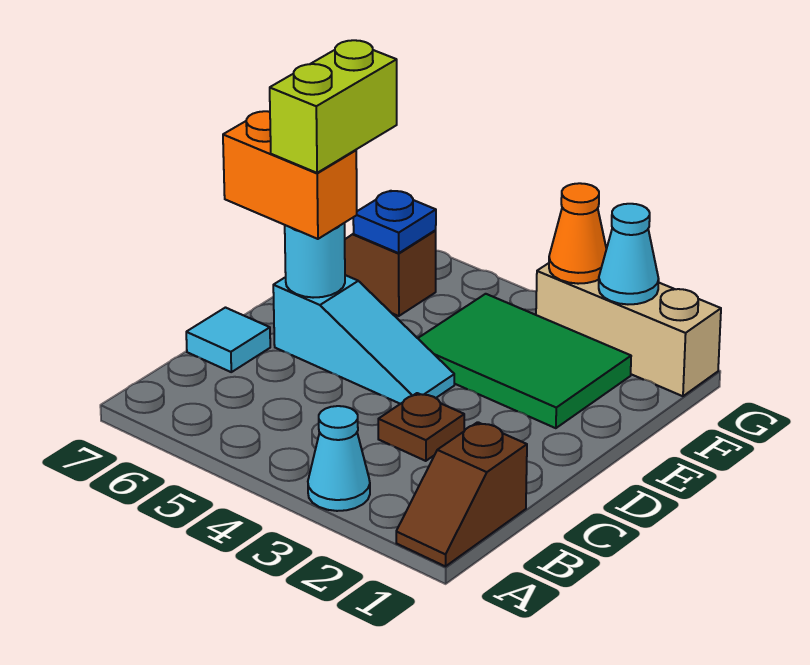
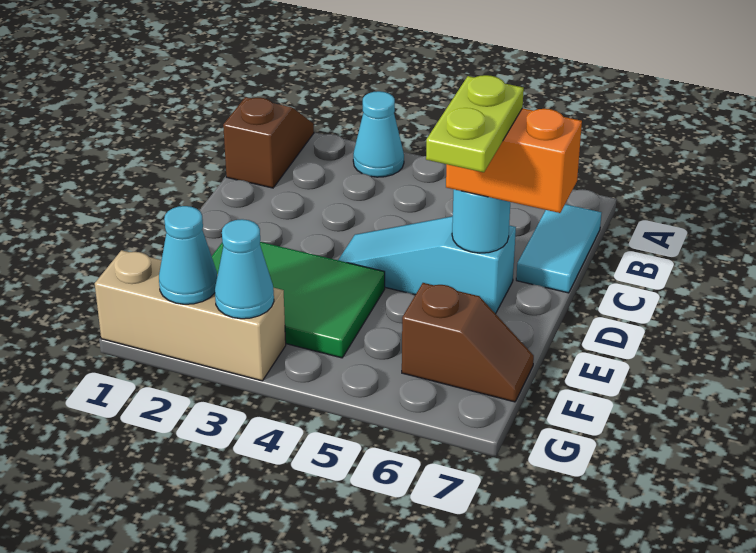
brown plate C3 level 1 -> none
cyan tile C7 level 1 -> cyan tile B7:C7 level 1
lime brick D6:E6 level 4 -> lime plate D6:E6 level 4
blue plate F6 level 2 -> none
orange cone G3 level 2 -> cyan cone G3 level 2

